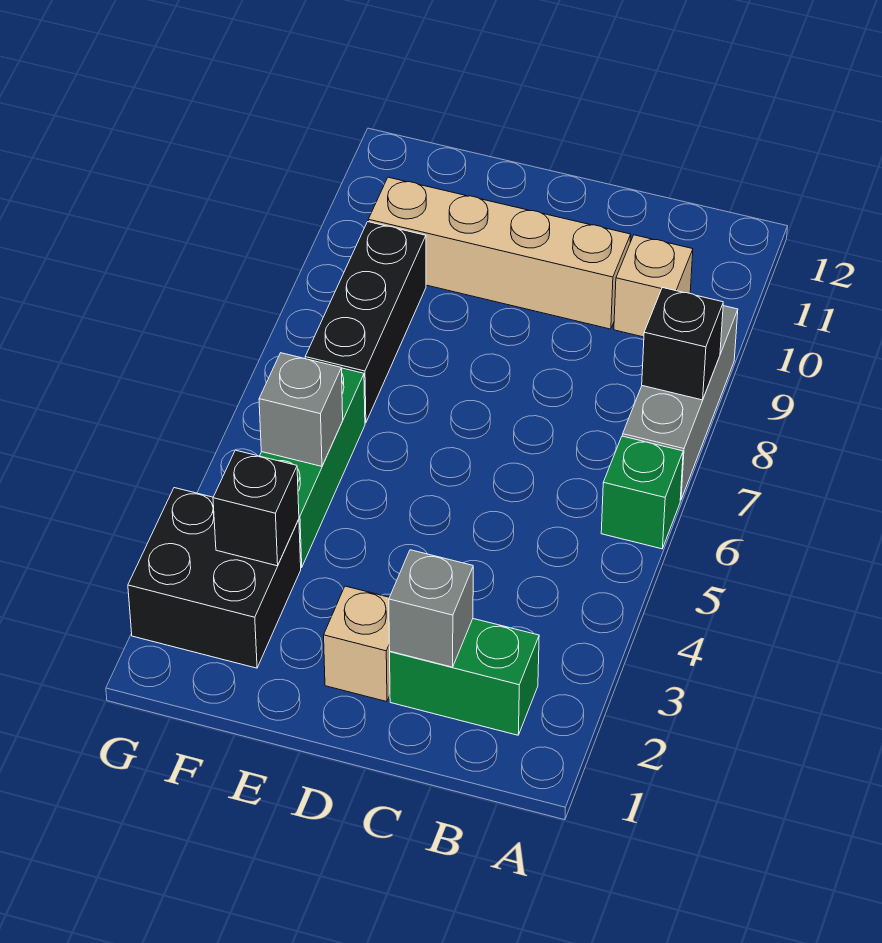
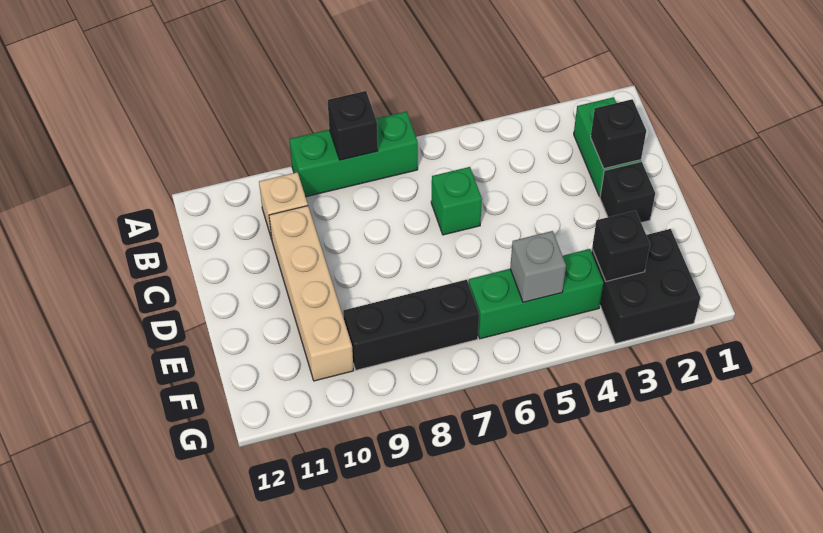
green brick A6 level 1 -> green brick C6 level 1
grey brick A7:A9 level 1 -> green brick A7:A9 level 1
grey brick C2 level 2 -> black brick C2 level 2
tan brick D2 level 1 -> black brick D2 level 1

